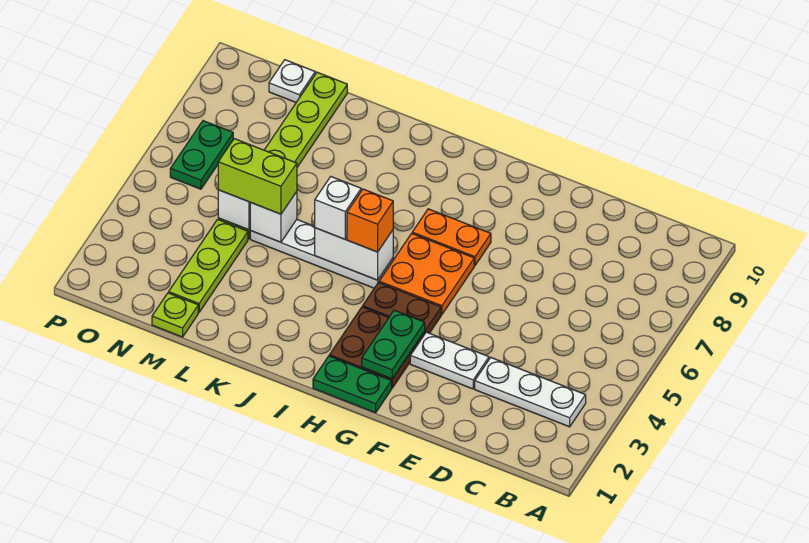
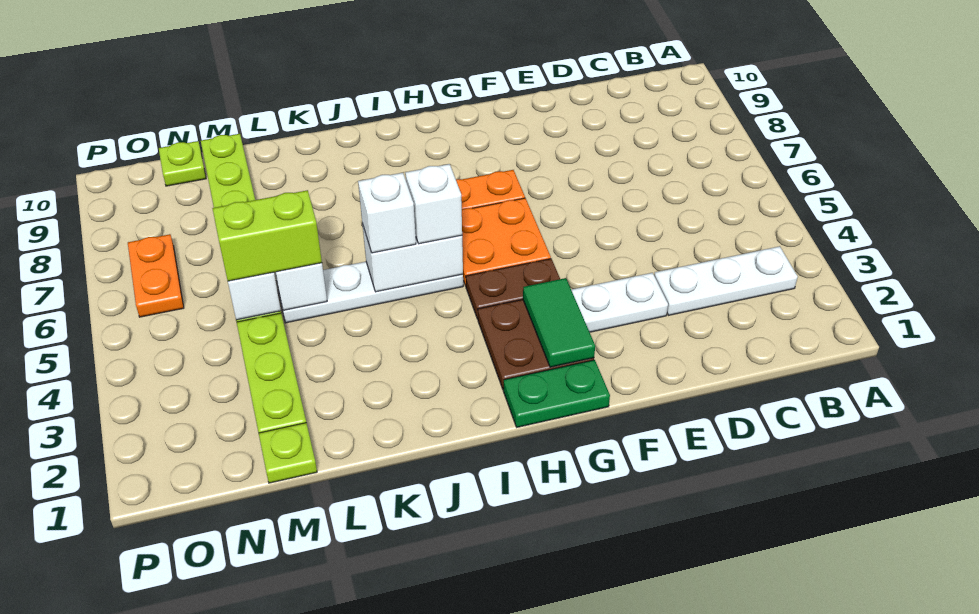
green plate G2:G3 level 2 -> green tile G2:G3 level 2
orange brick I5 level 3 -> white brick I5 level 3
white plate N10 level 1 -> lime plate N10 level 1
green plate O6:O7 level 1 -> orange plate O6:O7 level 1

